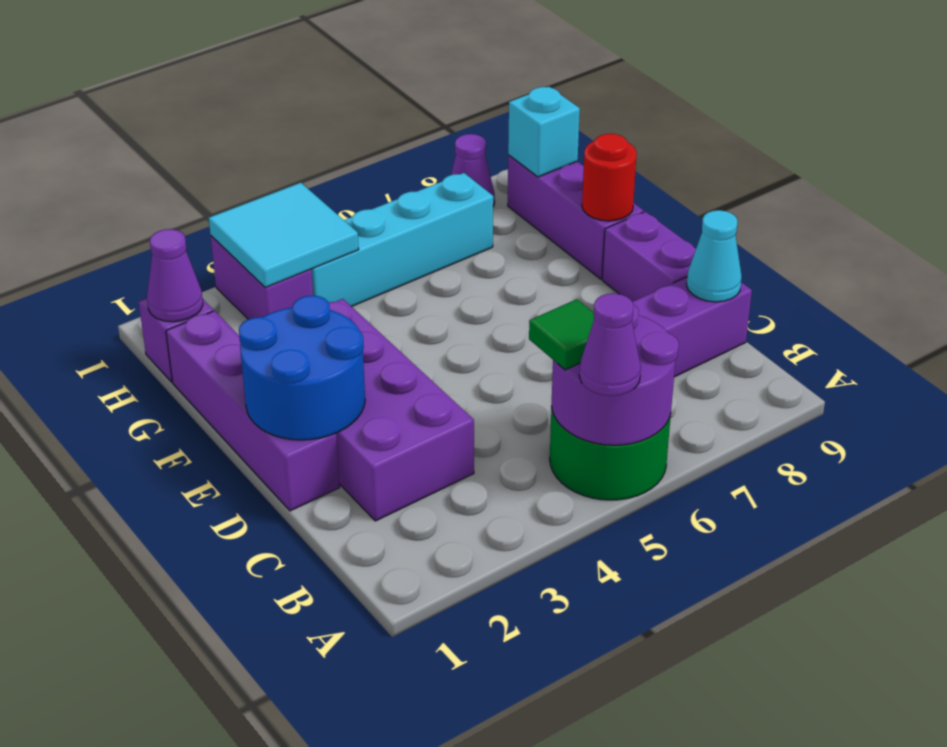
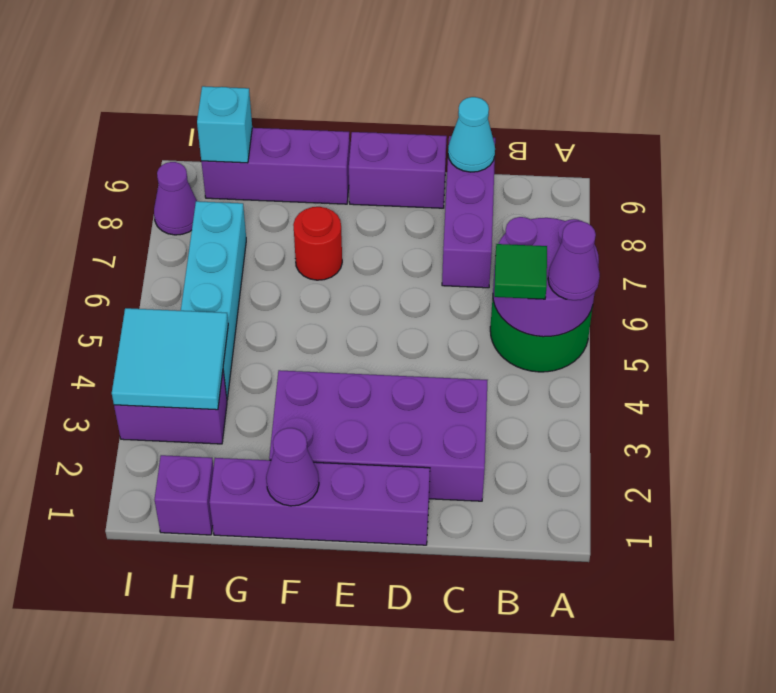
blue round brick D1:E2 level 2 -> none
red round brick F9 level 2 -> red round brick F7 level 1
purple cone H1 level 2 -> purple cone F1 level 2

